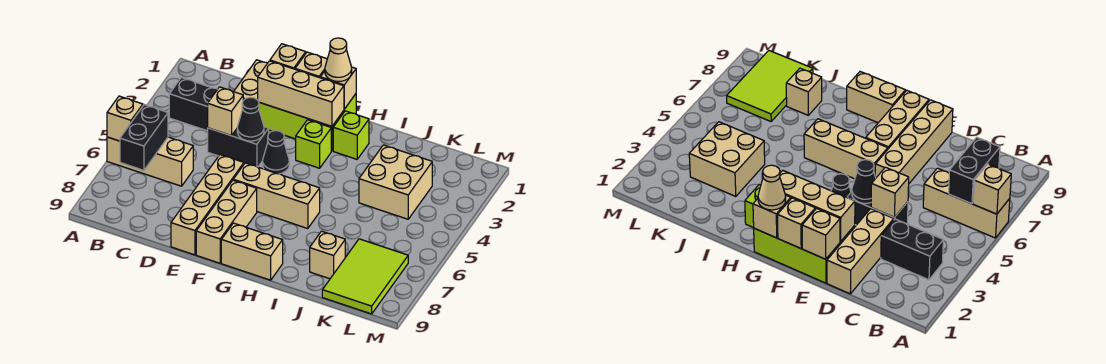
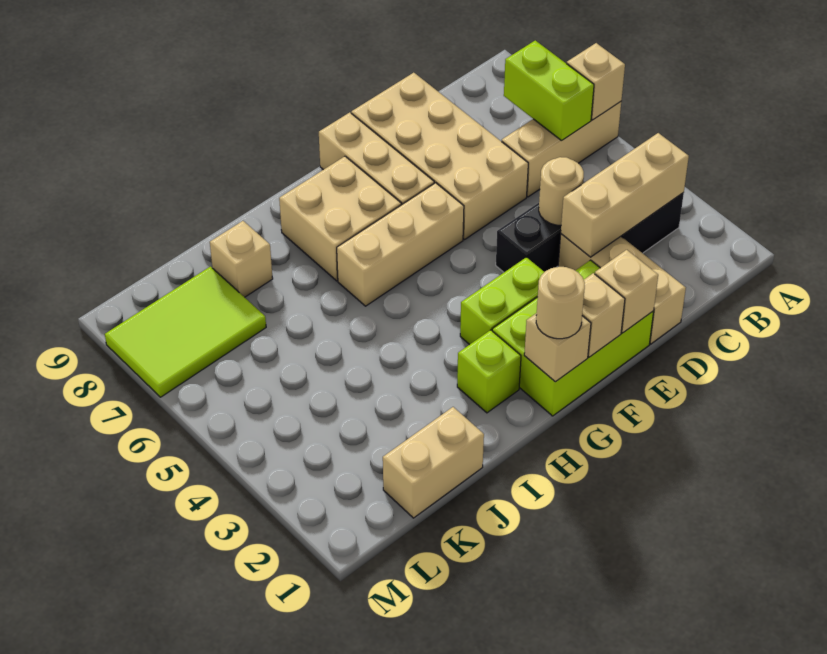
black brick B6:B7 level 2 -> lime brick B6:B7 level 2
tan brick D4 level 2 -> tan round brick D4 level 2
tan brick E2:G2 level 2 -> tan brick B3:D3 level 2
black cone E4 level 2 -> none
tan brick E6:E9 level 1 -> tan brick D6:E9 level 1
black cone F4 level 1 -> none
tan cone G1 level 3 -> tan round brick G1 level 3
lime brick G3 level 1 -> lime brick F3:G3 level 1
tan brick G9:H9 level 1 -> tan brick J1:K1 level 1
tan brick J3:K4 level 1 -> tan brick G7:H8 level 1
lime tile K7:L9 level 1 -> lime tile K7:M8 level 1

